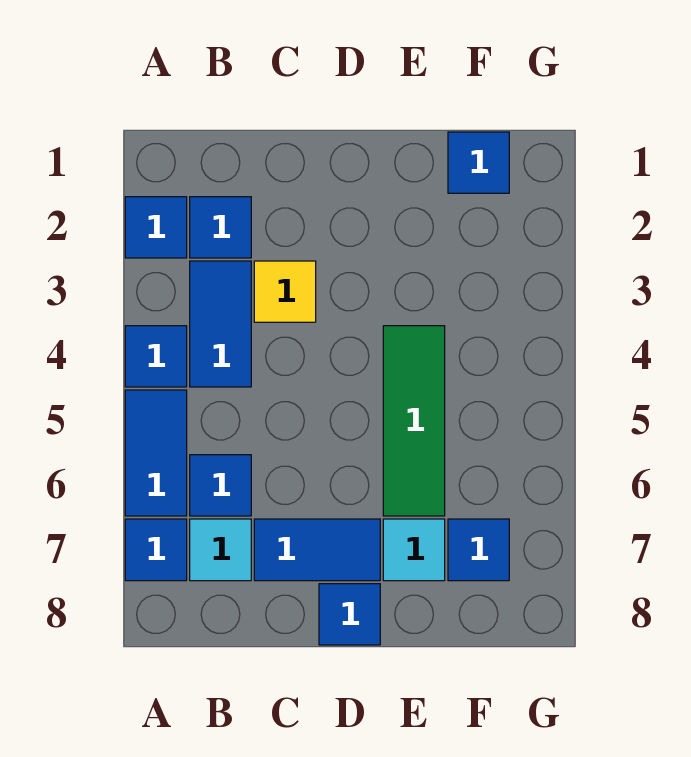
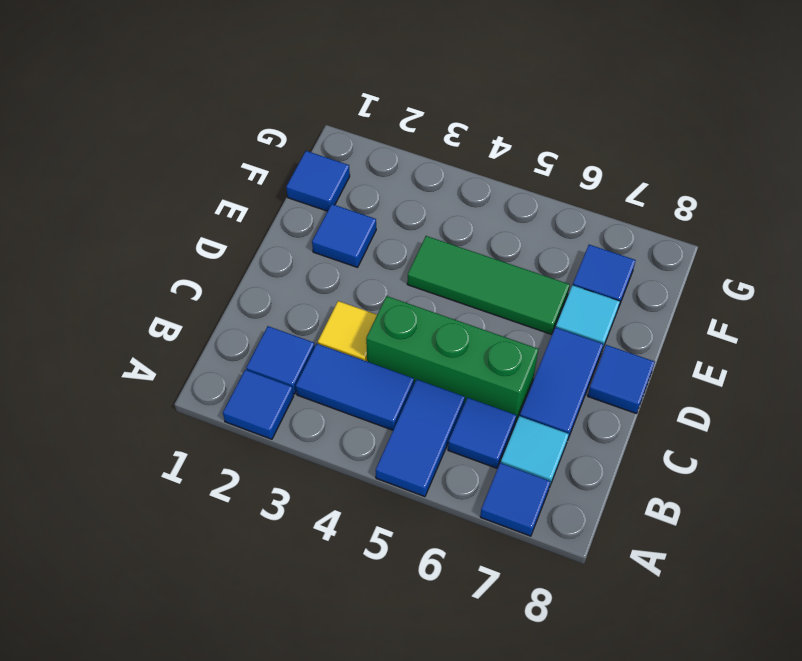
blue tile A4 level 1 -> blue tile E2 level 1
blue tile A5:A6 level 1 -> blue tile A5:B5 level 1
none -> green brick C4:C6 level 1

